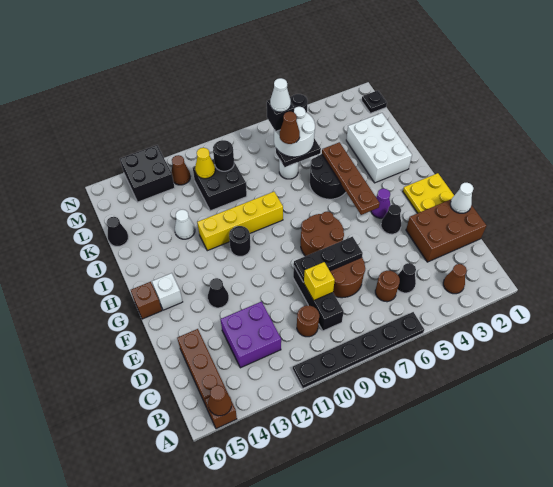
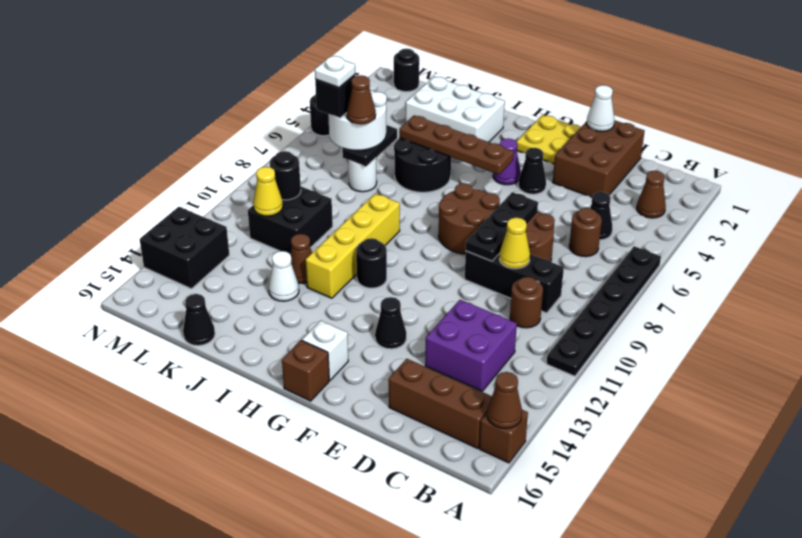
yellow brick D9 level 2 -> yellow cone D9 level 2
white cone L7 level 5 -> white plate L7 level 5
black plate M1 level 1 -> black round brick M1 level 1
brown cone M12 level 1 -> brown cone J12 level 1

